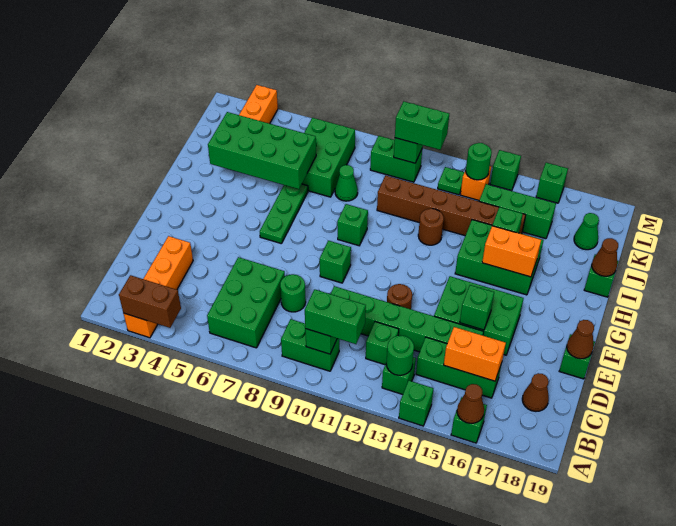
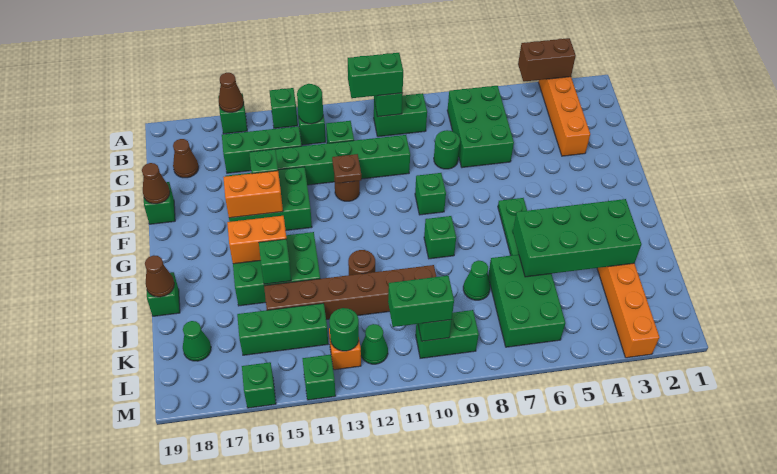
orange brick C15:C16 level 2 -> orange brick F15:F16 level 2
none -> brown plate E12 level 2
green plate L12 level 1 -> green cone L12 level 1

